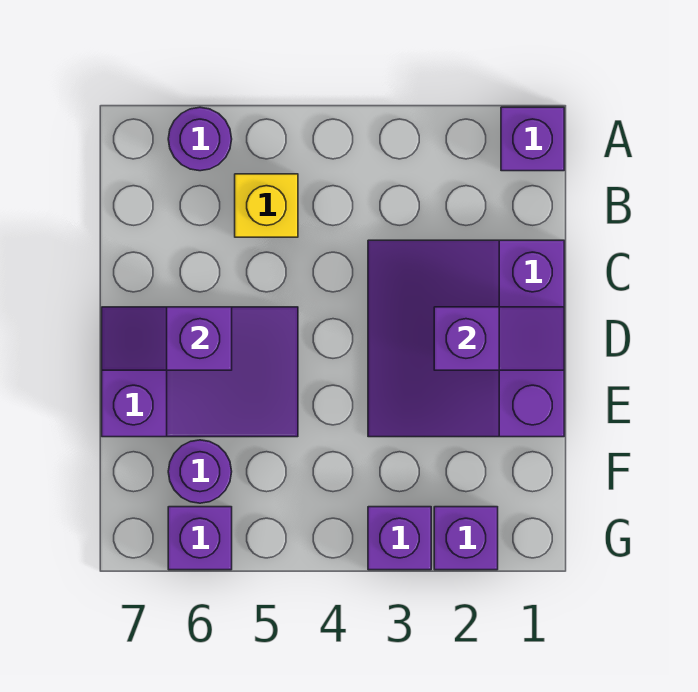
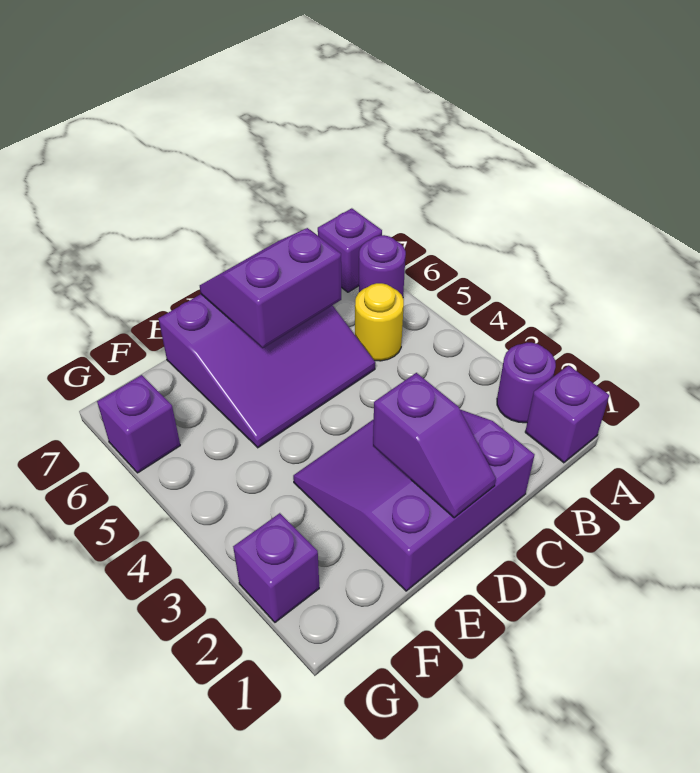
yellow brick B5 level 1 -> yellow round brick B5 level 1
purple slope D5:E7 level 1 top 7 -> purple slope C5:E7 level 1 top 7
purple slope D6:D7 level 2 top 6 -> purple slope C6:D7 level 2 top 6
purple round brick F6 level 1 -> purple round brick A2 level 1
purple brick G3 level 1 -> purple brick A7 level 1

